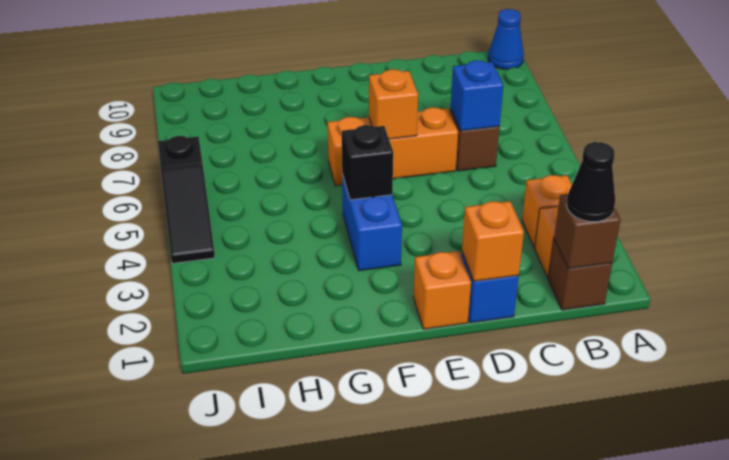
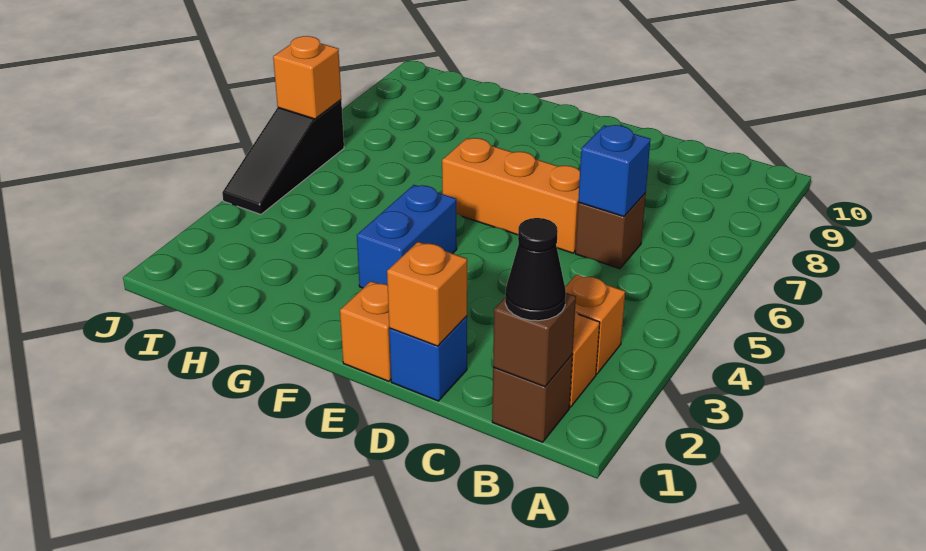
blue cone A10 level 1 -> none
orange brick E6 level 2 -> orange brick J6 level 2
black brick F4 level 2 -> none

